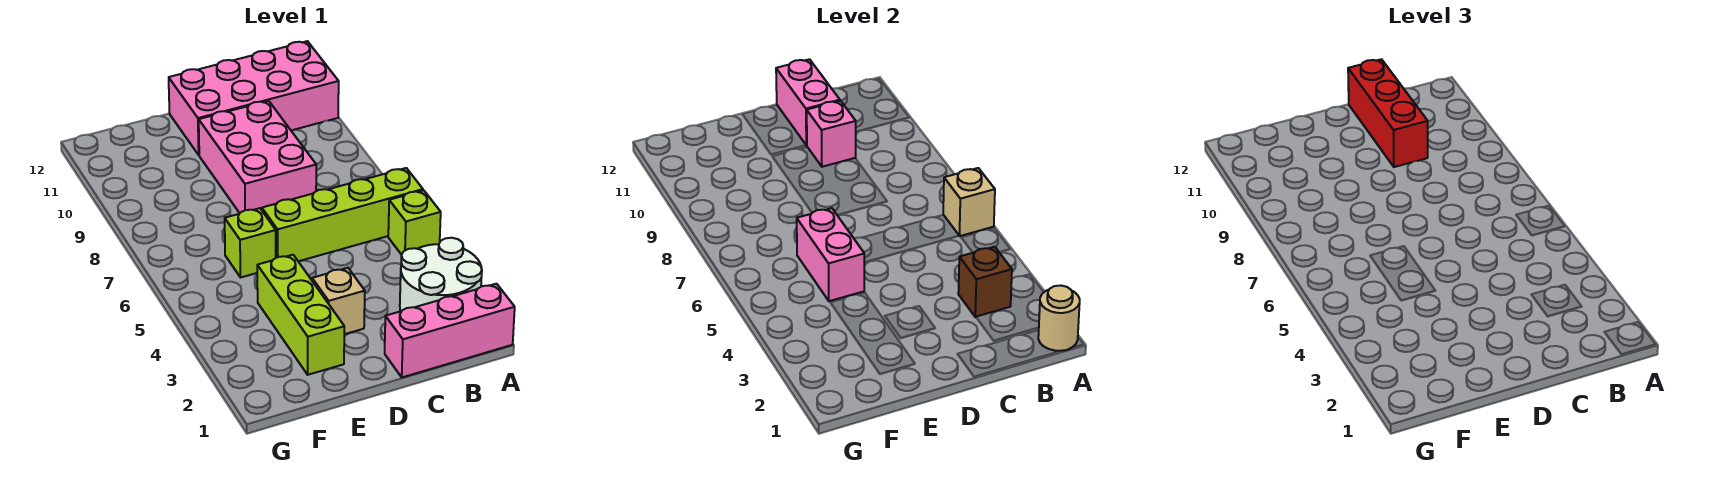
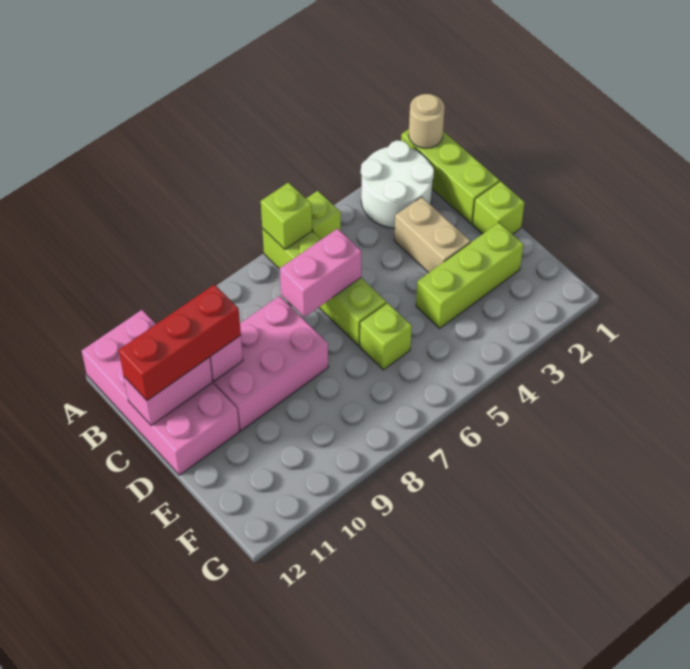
pink brick A1:C1 level 1 -> lime brick A1:C1 level 1
tan brick A6 level 2 -> lime brick A6 level 2
brown brick B3 level 2 -> none
none -> lime brick D1 level 1
tan brick D3 level 1 -> tan brick C3:D3 level 1
pink brick E5:E6 level 2 -> pink brick C6:C7 level 2

